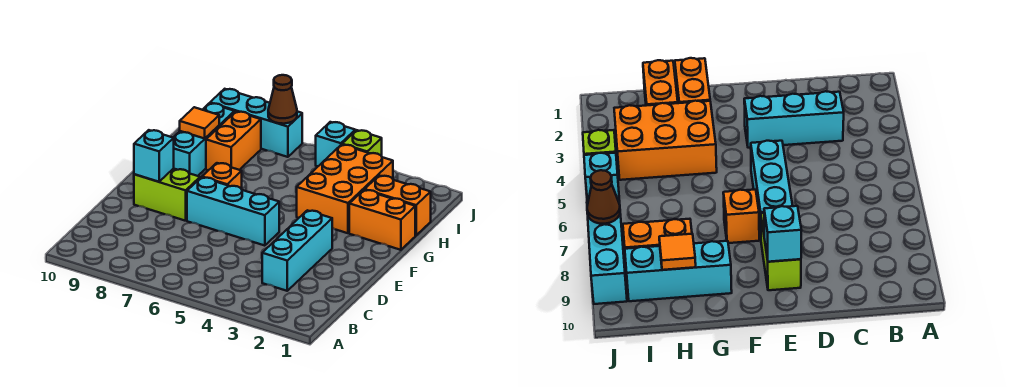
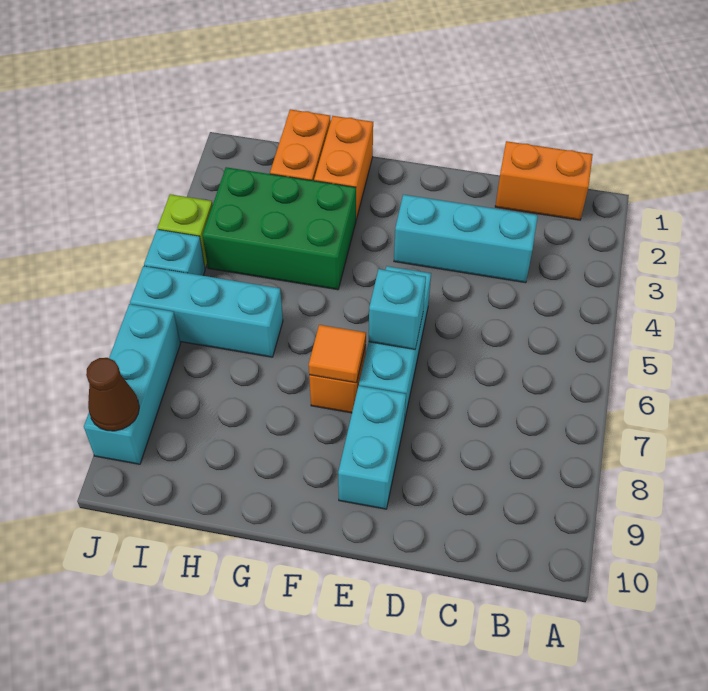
lime brick E8:E9 level 1 -> cyan brick E8:E9 level 1
cyan brick E9 level 2 -> cyan brick E6 level 2
orange brick G3:I4 level 1 -> green brick G3:I4 level 1
cyan brick G9:I9 level 1 -> cyan brick H6:J6 level 1
orange brick H8:I8 level 1 -> orange brick B1:C1 level 1
orange tile H9 level 2 -> orange tile F7 level 2
brown cone J7 level 2 -> brown cone J9 level 2

